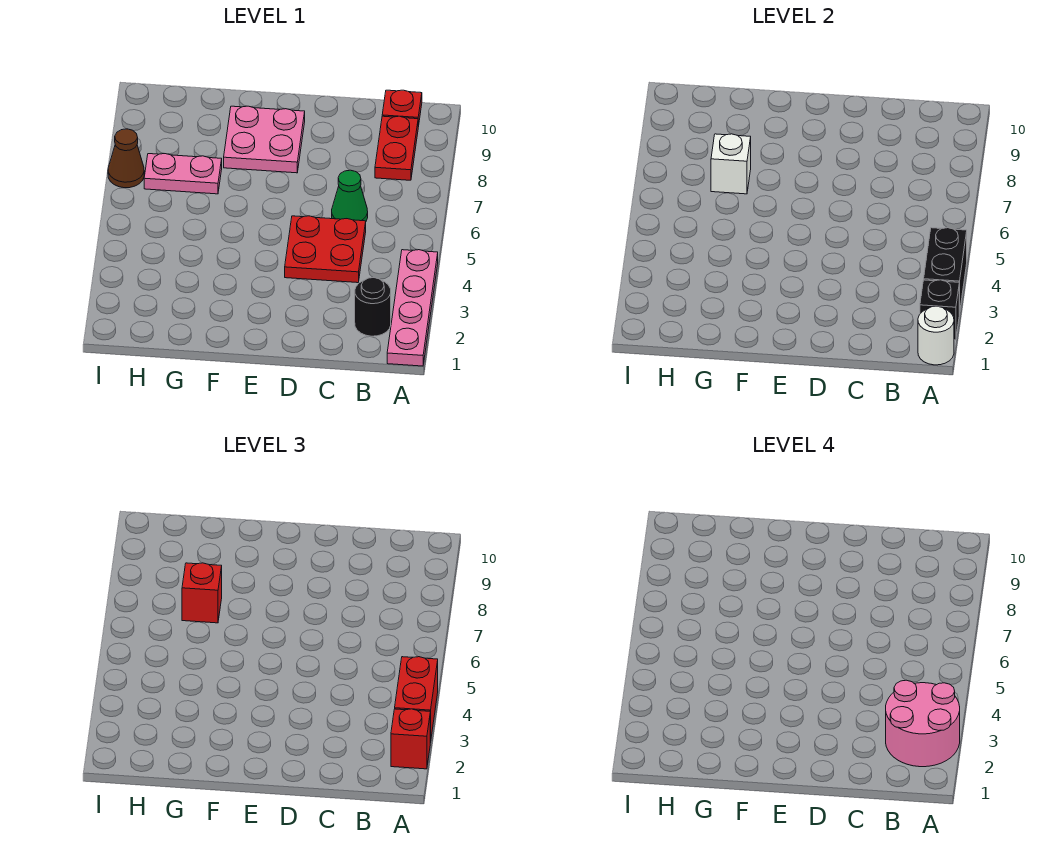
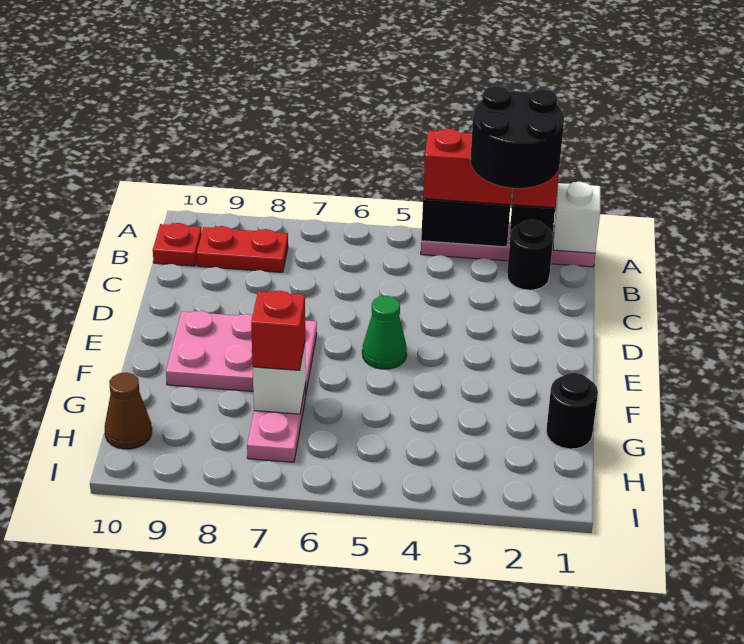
white round brick A1 level 2 -> white brick A1 level 2
pink round brick A2:B3 level 4 -> black round brick A2:B3 level 4
red plate C4:D5 level 1 -> none
green cone C6 level 1 -> green cone E5 level 1
pink plate E8:F9 level 1 -> pink plate E7:F9 level 1
none -> black round brick G1 level 1
brown cone I7 level 1 -> brown cone H10 level 1

